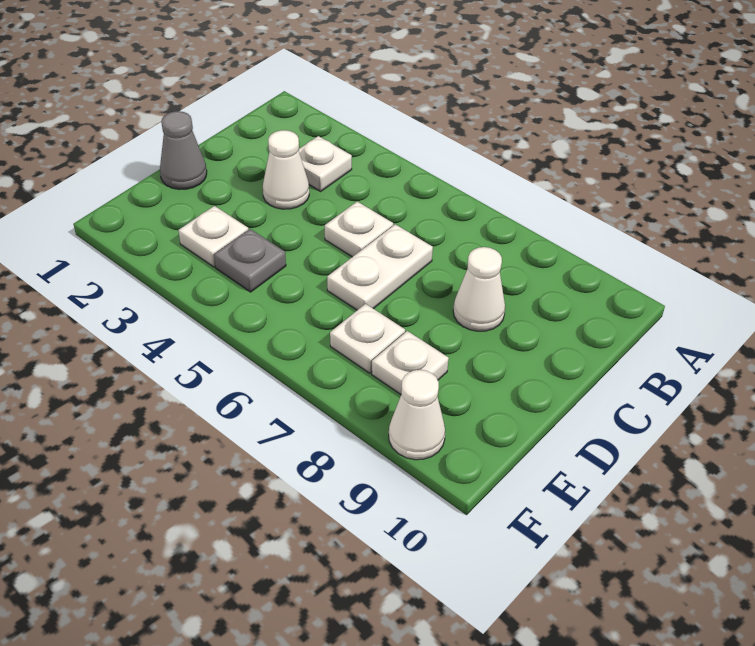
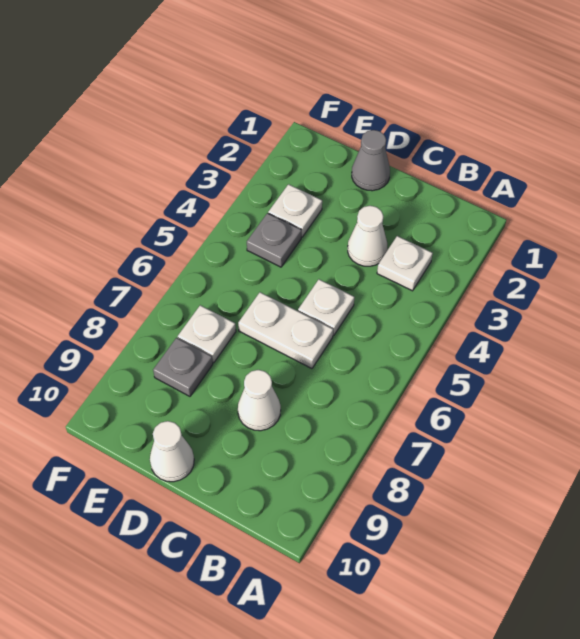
white plate E8 level 1 -> grey plate E8 level 1
white cone F9 level 1 -> white cone D10 level 1

